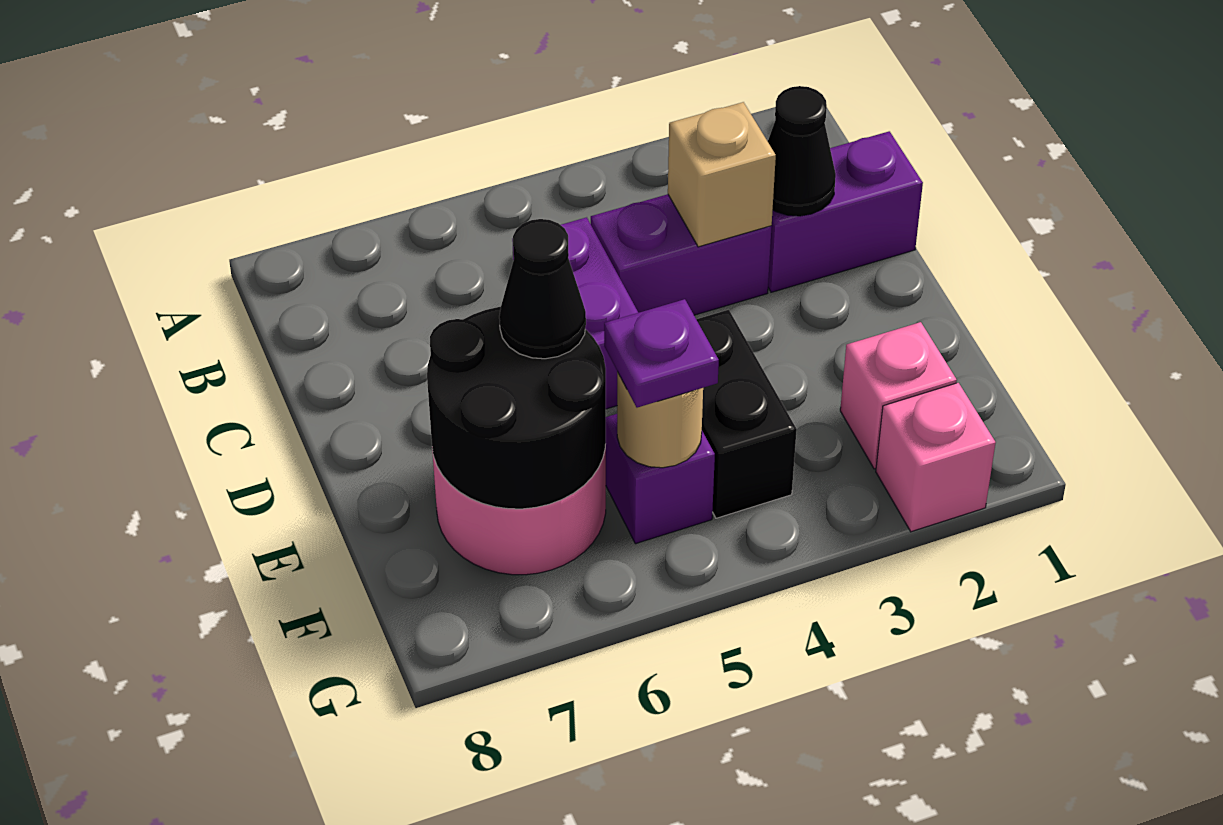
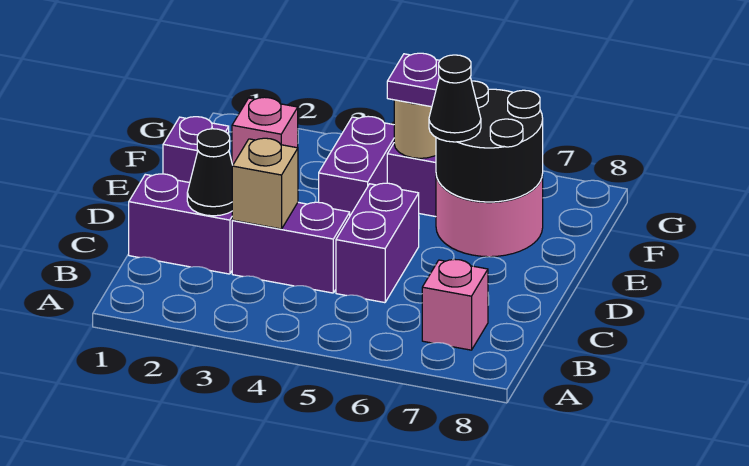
none -> purple brick E1 level 1
black brick E4:F4 level 1 -> purple brick E4:F4 level 1
pink brick G2 level 1 -> pink brick B7 level 1

